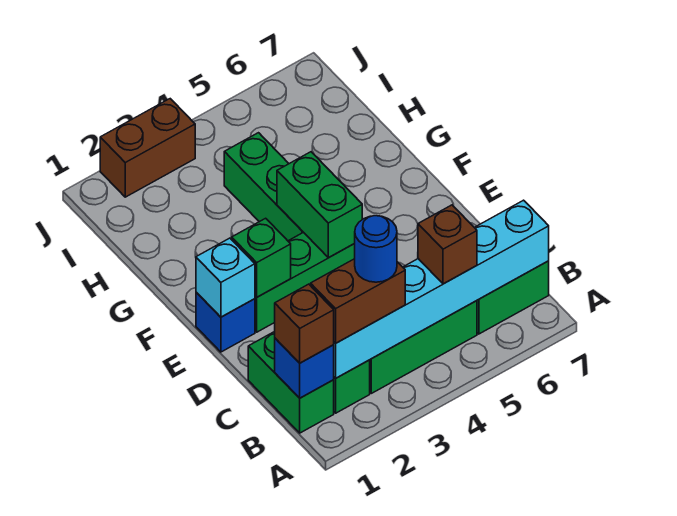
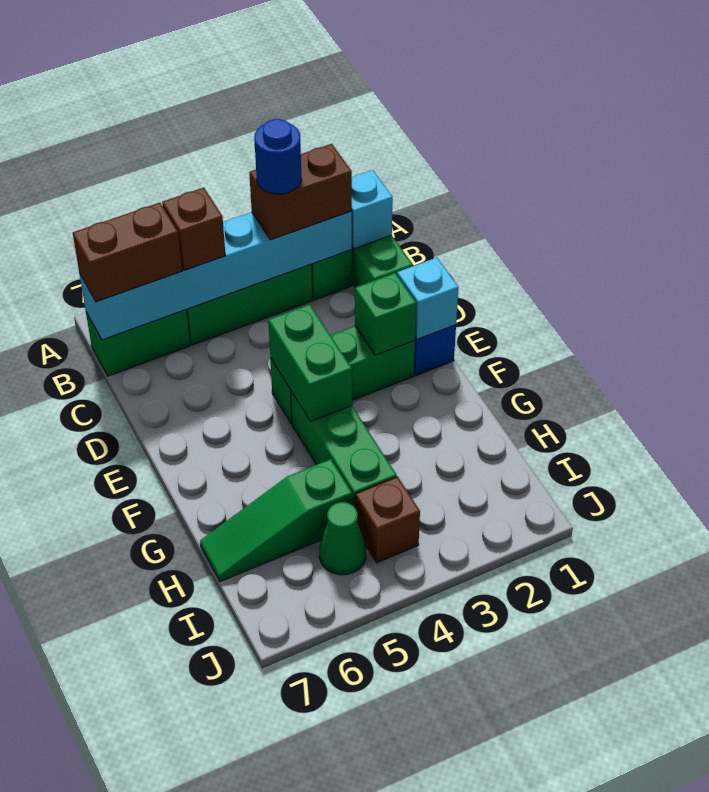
blue brick B1 level 2 -> cyan brick B1 level 2
brown brick B1 level 3 -> brown brick I4 level 1
none -> green slope H5:H7 level 1 top 5
none -> green cone I5 level 1
brown brick J2:J3 level 1 -> brown brick B6:B7 level 3

